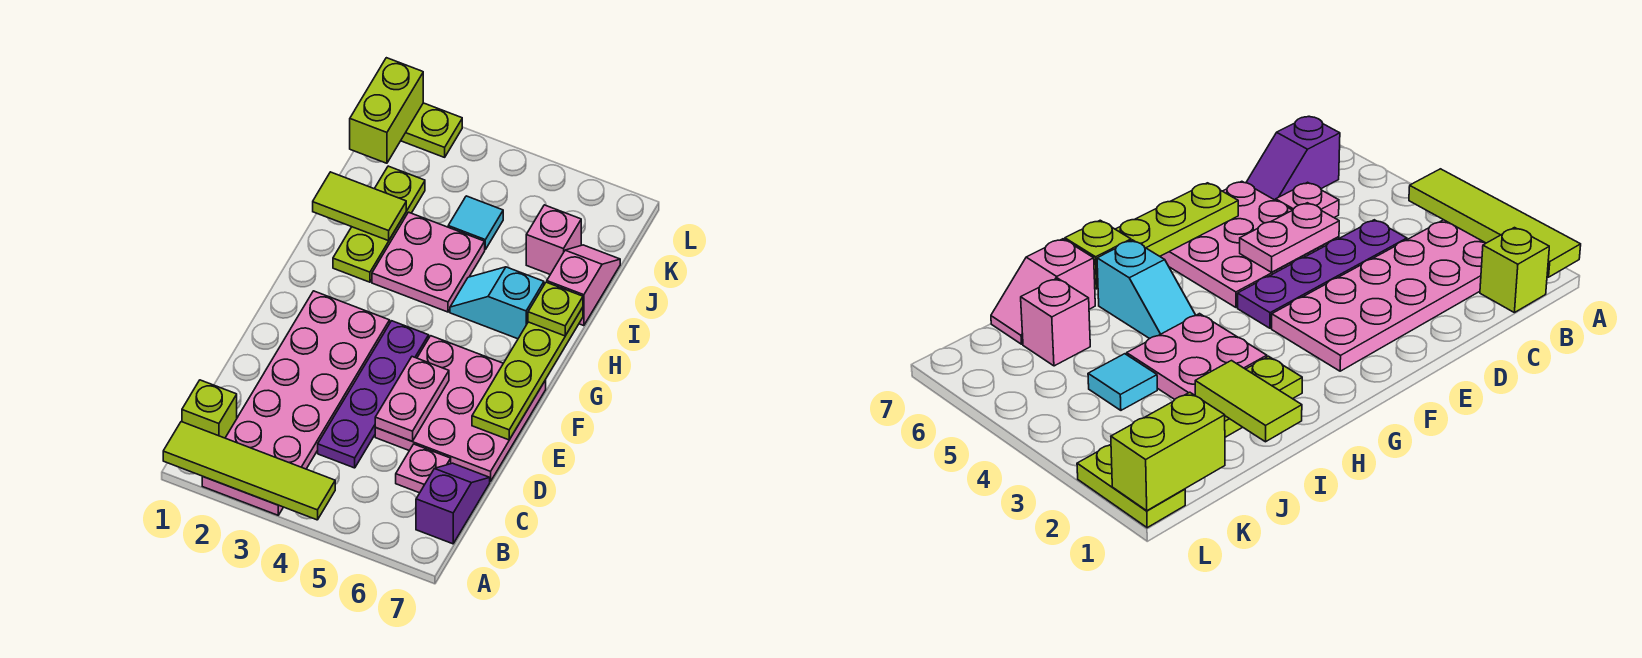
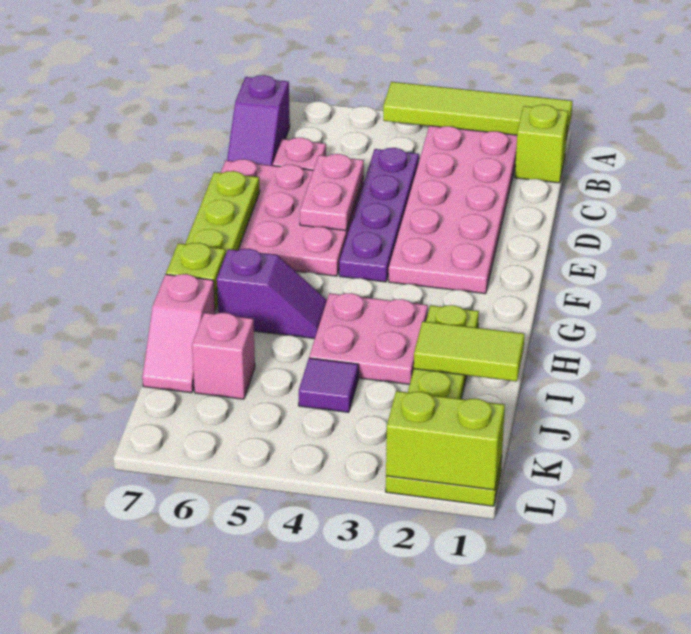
cyan slope H5:H6 level 1 top 6 -> purple slope H5:H6 level 1 top 6
cyan tile J4 level 1 -> purple tile J4 level 1
lime brick K1:L1 level 2 -> lime brick L1:L2 level 2

